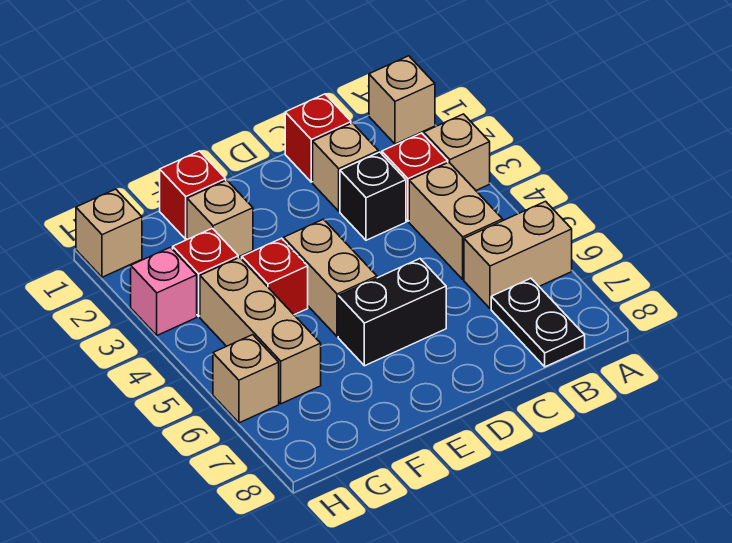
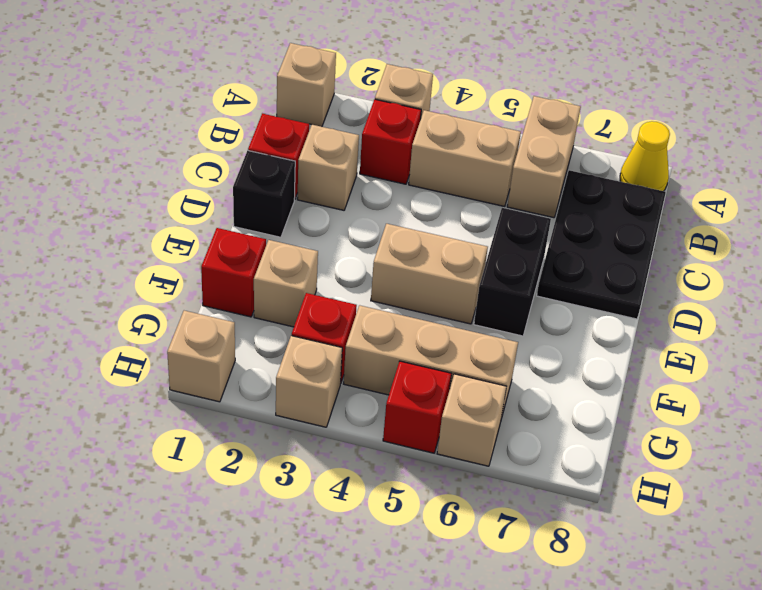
none -> yellow cone A8 level 1
black plate B7:B8 level 1 -> black plate B7:D8 level 1
black brick C3 level 1 -> black brick D1 level 1
red brick F4 level 1 -> red brick H5 level 1
pink brick H3 level 1 -> tan brick H3 level 1

